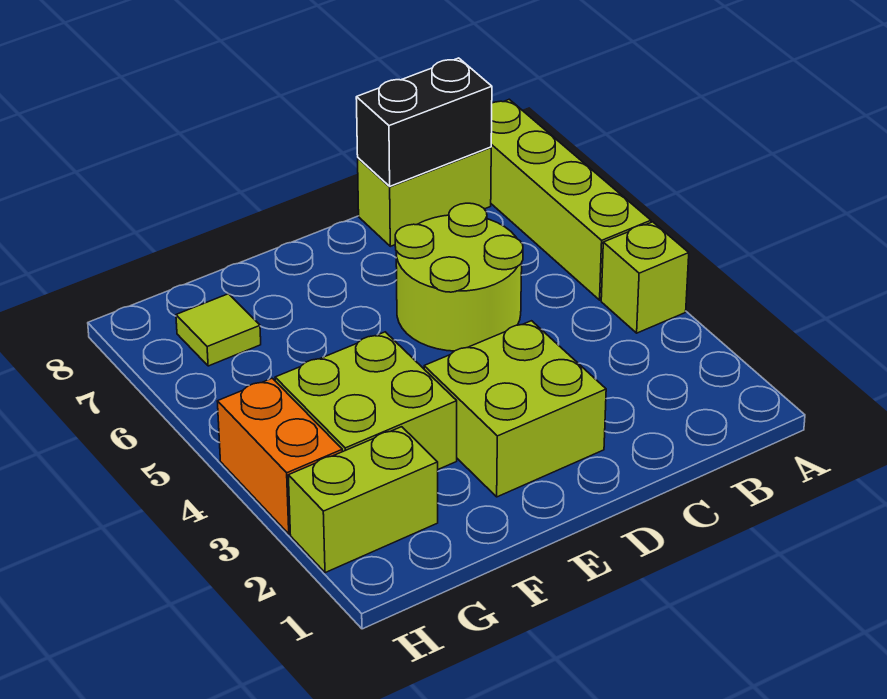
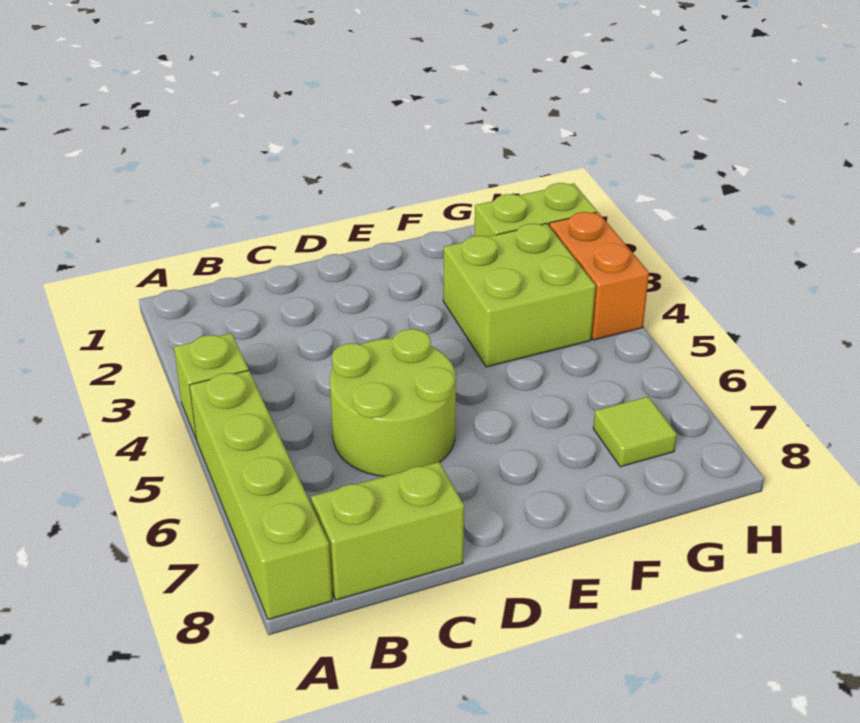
black brick B8:C8 level 2 -> none
lime brick D2:E3 level 1 -> none

